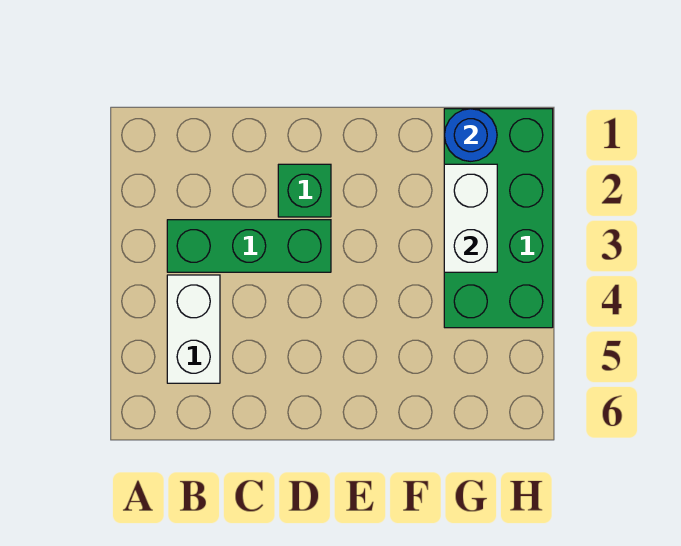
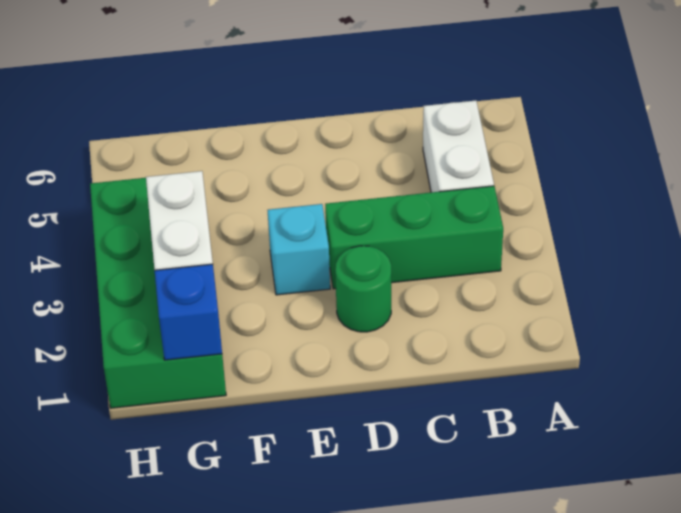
green brick D2 level 1 -> green round brick D2 level 1
none -> cyan brick E3 level 1
blue round brick G1 level 2 -> blue brick G1 level 2

